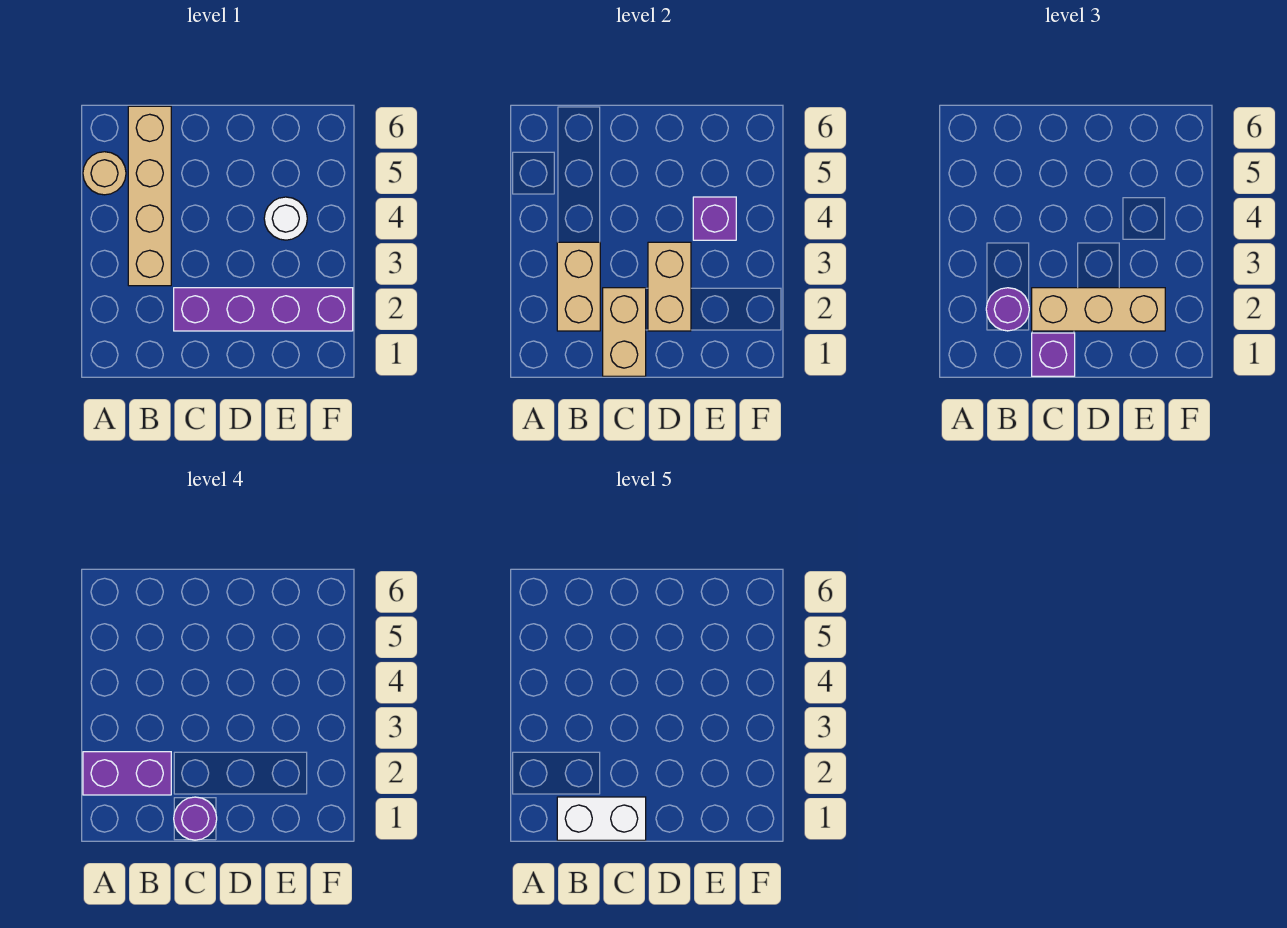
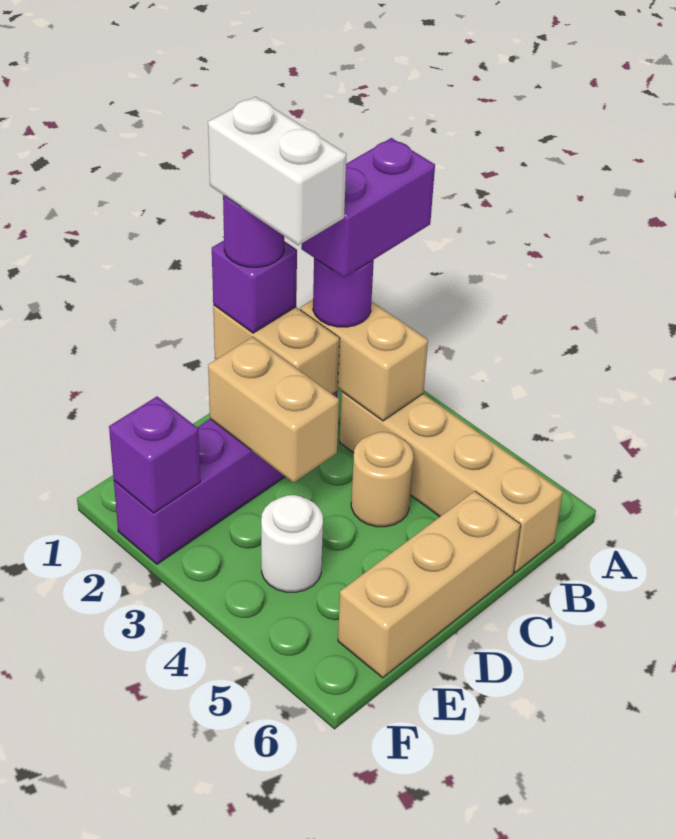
tan round brick A5 level 1 -> tan round brick C4 level 1
white brick B1:C1 level 5 -> white brick C1:C2 level 5
tan brick C2:E2 level 3 -> tan brick C6:E6 level 1
purple brick E4 level 2 -> purple brick F2 level 2

